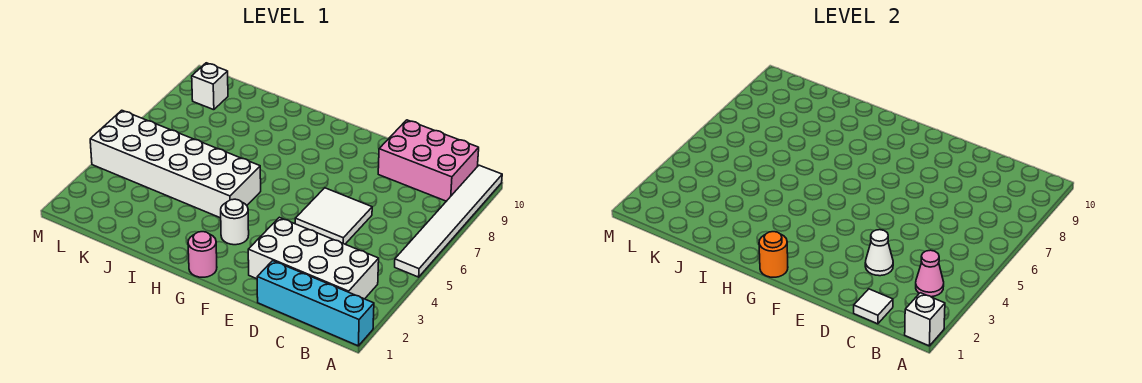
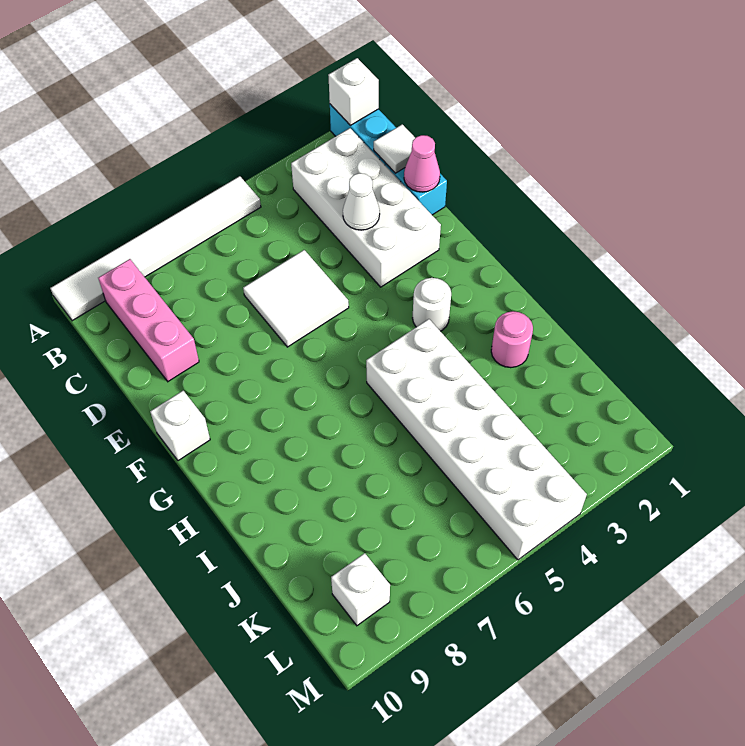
pink cone B3 level 2 -> pink cone D1 level 2
pink brick B9:D10 level 1 -> pink brick B9:D9 level 1
none -> white brick F10 level 1
pink round brick G1 level 1 -> pink round brick I2 level 1
orange round brick G1 level 2 -> none

